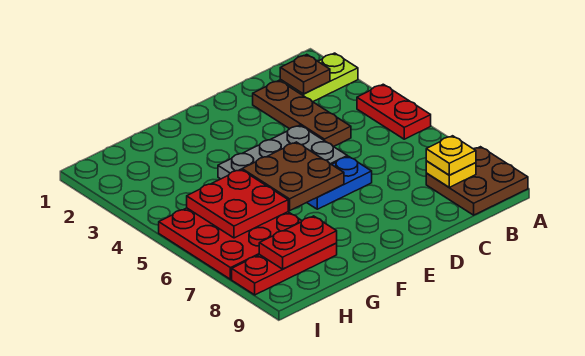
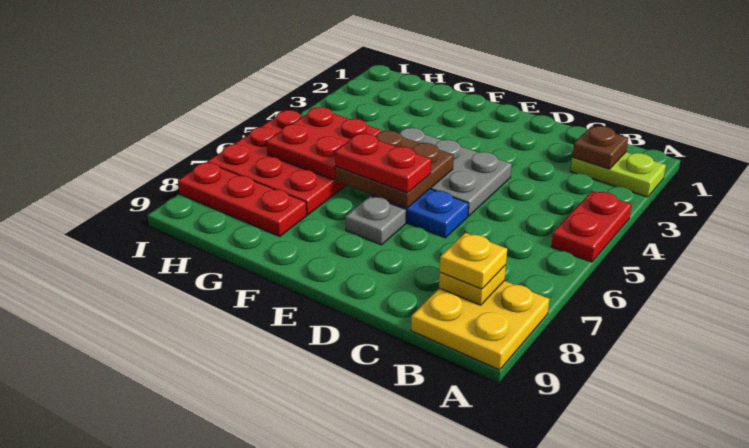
brown plate A8:B9 level 1 -> yellow plate A8:B9 level 1
brown plate C2:C4 level 1 -> none
none -> grey plate E7 level 1
red plate G8:H8 level 2 -> red plate E6:F6 level 3

